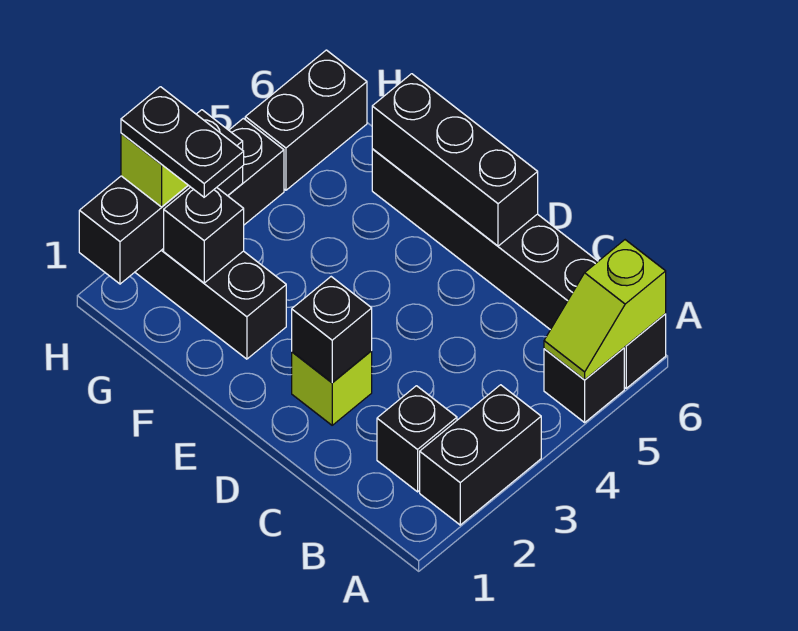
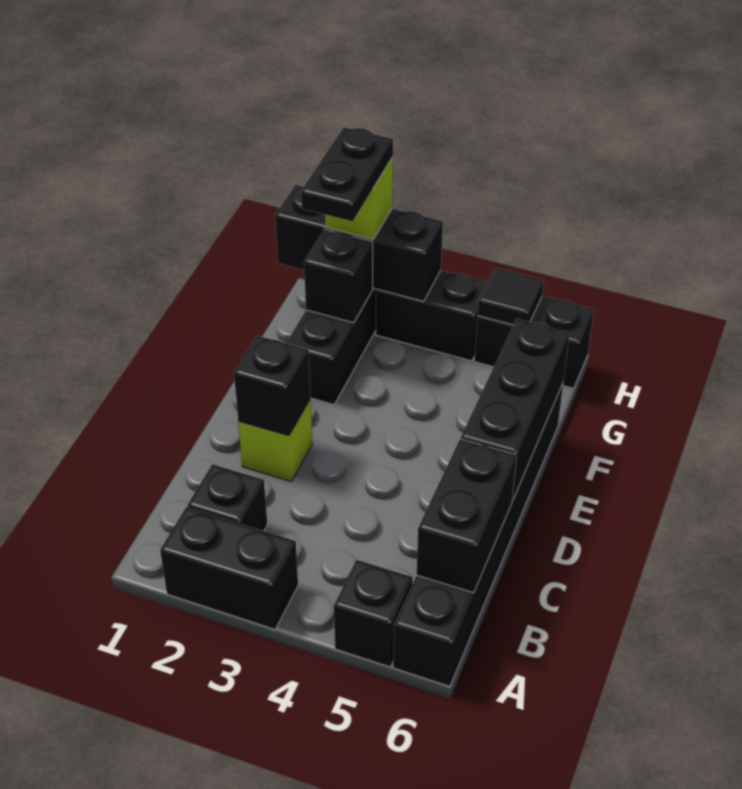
lime slope A5:A6 level 2 top 6 -> none
none -> black brick B6:C6 level 2
none -> black tile H5 level 2

